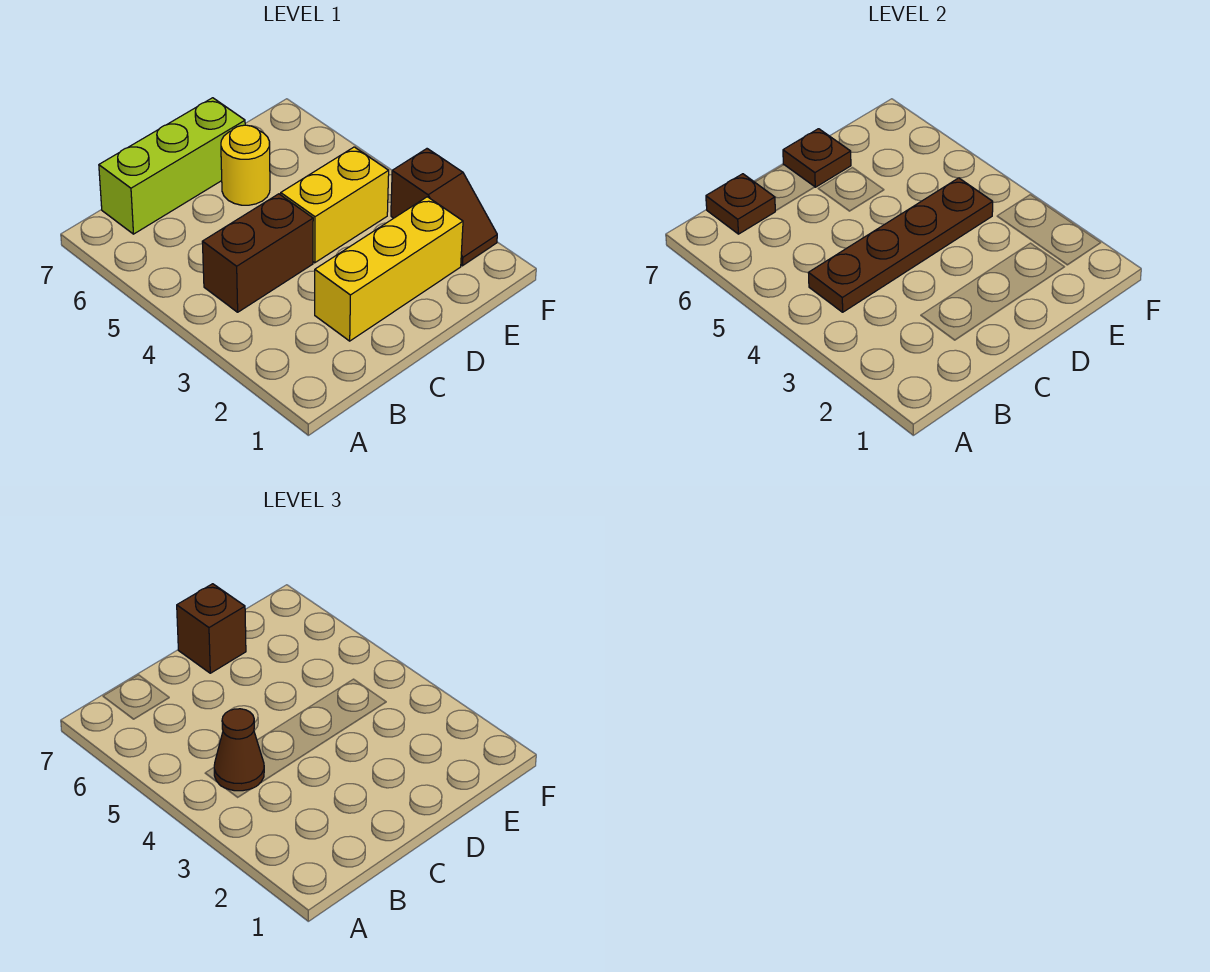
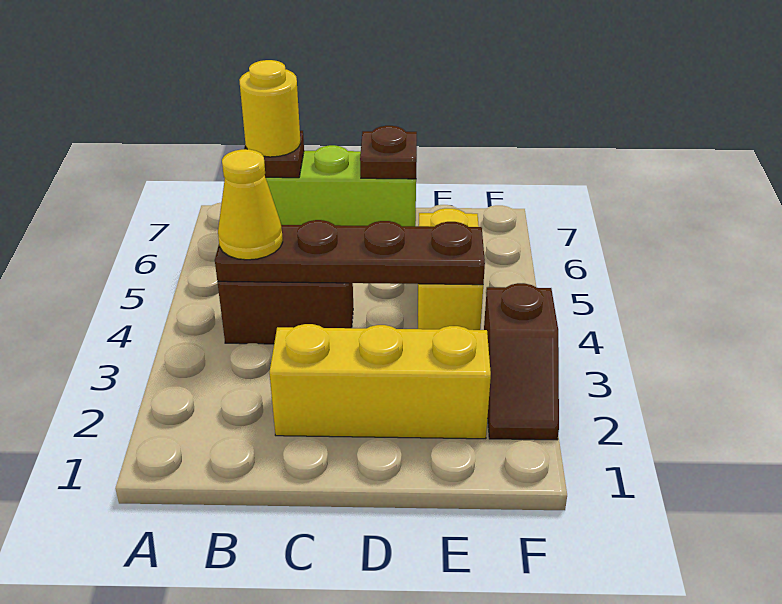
brown cone B4 level 3 -> yellow cone B4 level 3
yellow brick D4:E4 level 1 -> yellow brick E4:E5 level 1
yellow round brick D6 level 1 -> yellow round brick B7 level 3
brown brick D7 level 3 -> none

